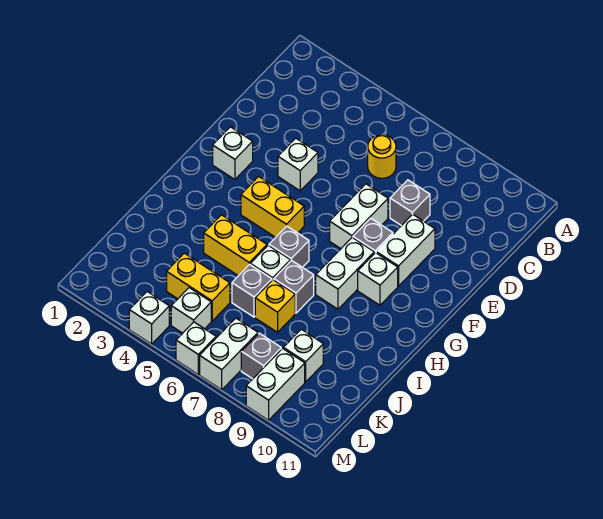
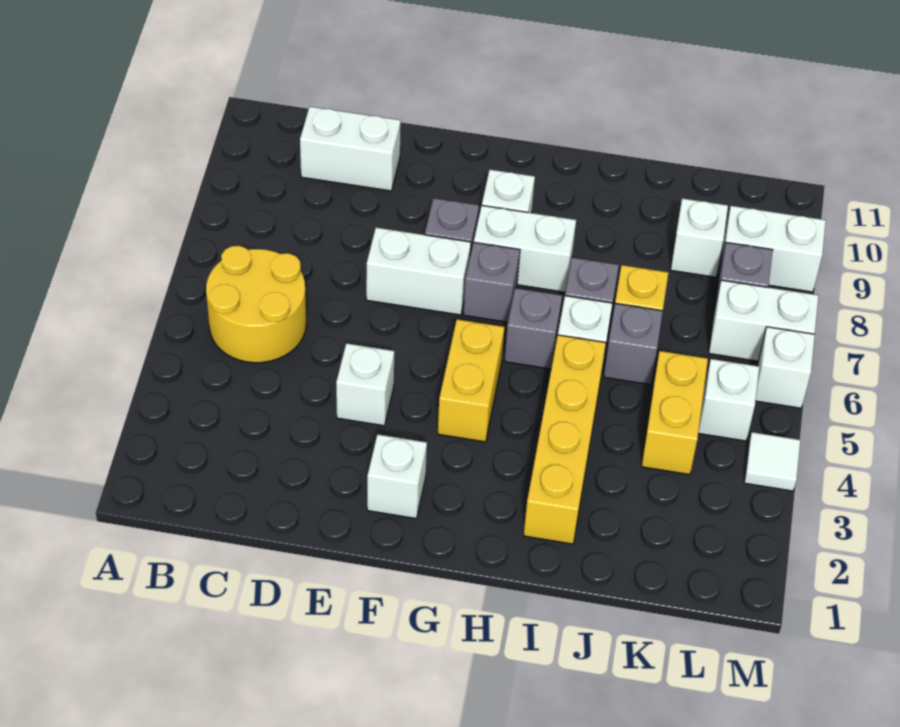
yellow round brick C6 level 1 -> yellow round brick B5:C6 level 1
grey brick D8 level 1 -> grey brick G7 level 1
white brick E9:F9 level 1 -> white brick C10:D10 level 1
yellow brick I4:I5 level 1 -> yellow brick I2:I5 level 1
white brick M4 level 1 -> white tile M4 level 1

